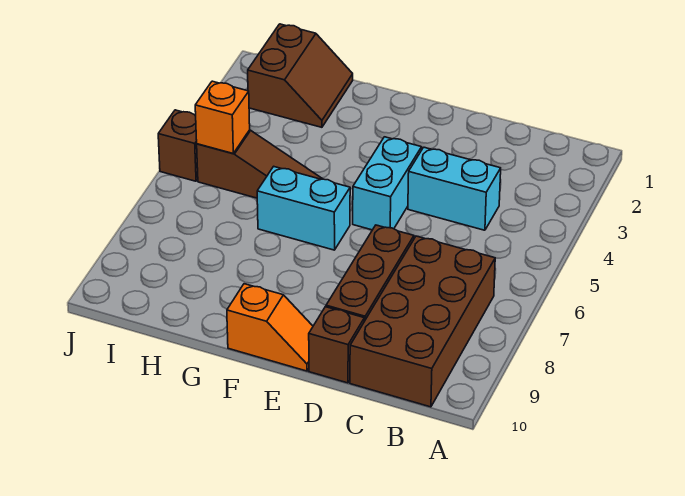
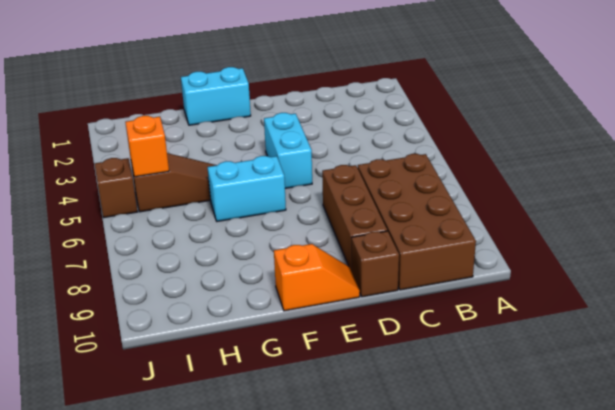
cyan brick C4:D4 level 1 -> cyan brick F1:G1 level 1
brown slope H1:I2 level 1 top I -> none

